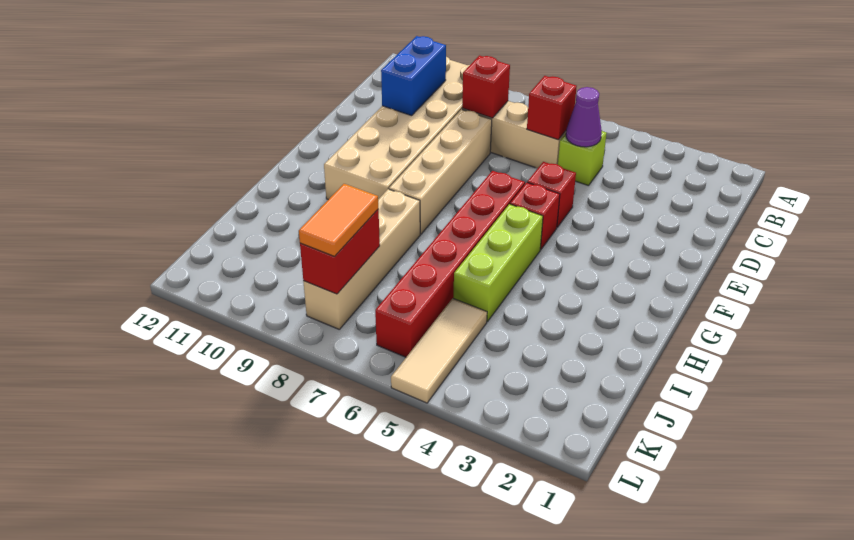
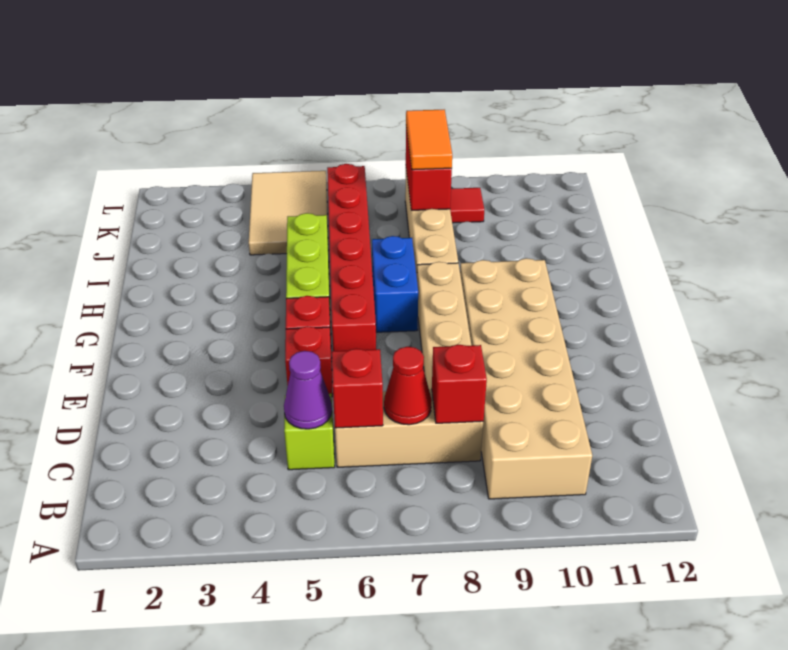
none -> red cone C7 level 2
blue brick C10:D10 level 2 -> blue brick G7:H7 level 1
tan tile J5:L5 level 1 -> tan tile J4:L5 level 1
none -> red tile K9 level 1

